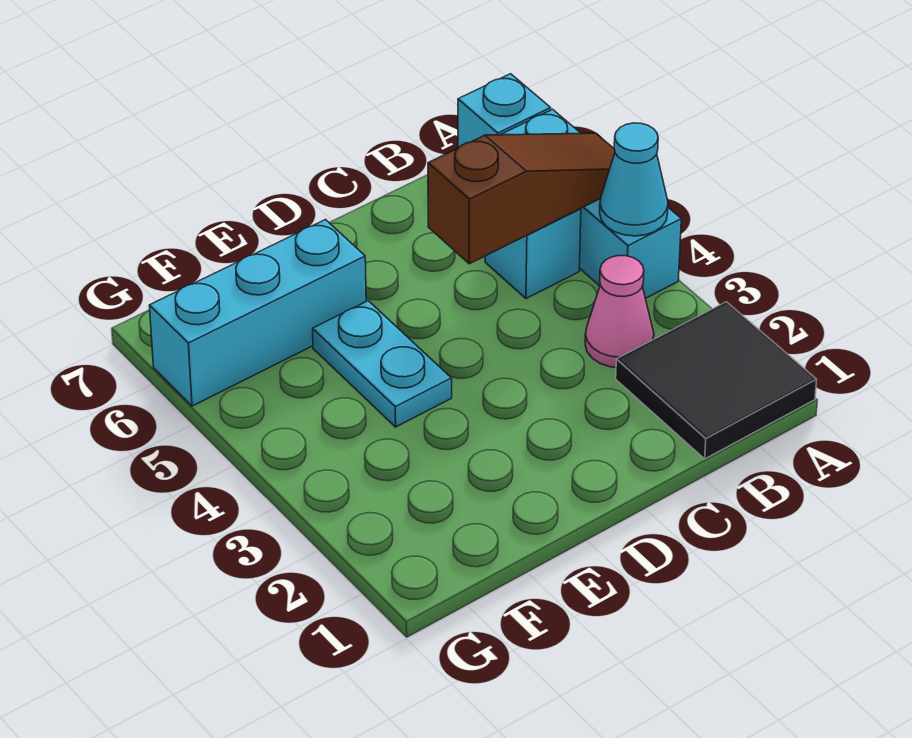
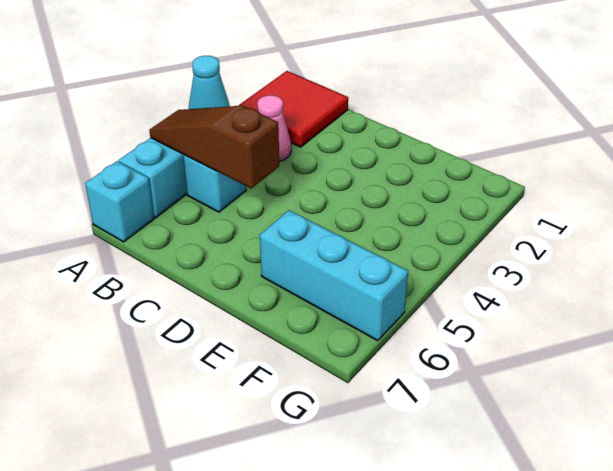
black tile A1:B2 level 1 -> red tile A1:B2 level 1
cyan plate E4:E5 level 1 -> none

